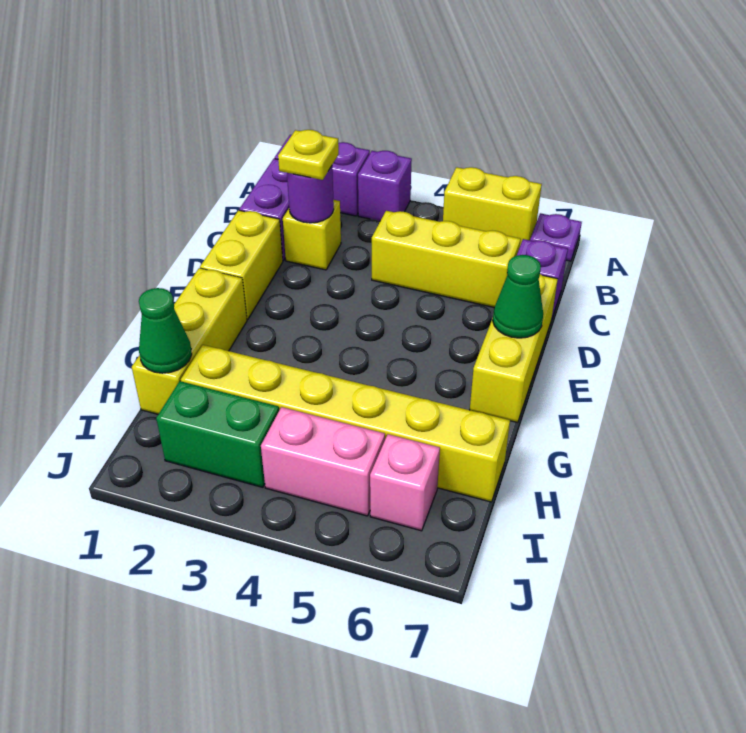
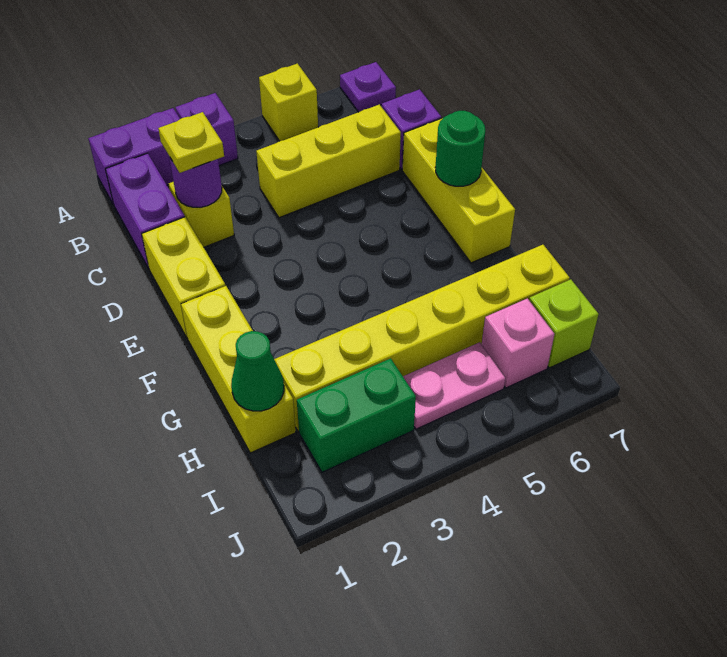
yellow brick A5:A6 level 1 -> yellow brick A5 level 1
green cone E7 level 2 -> green round brick E7 level 2
pink brick I4:I5 level 1 -> pink plate I4:I5 level 1
none -> lime brick I7 level 1

